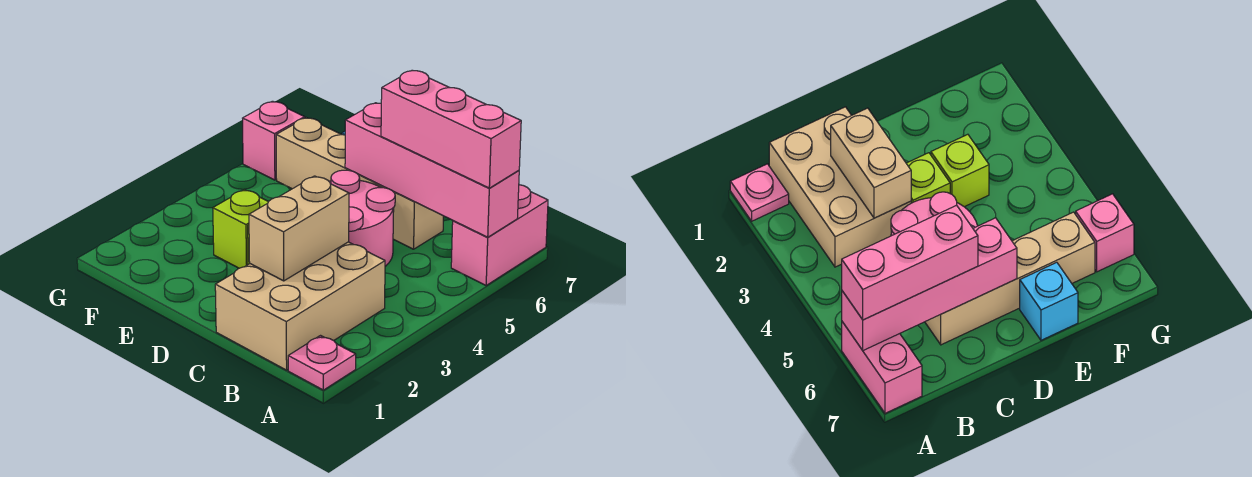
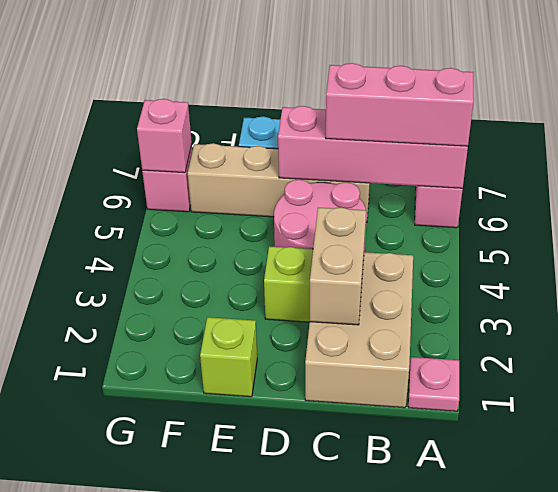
lime brick E3 level 1 -> lime brick E1 level 1
none -> pink brick G6 level 2

